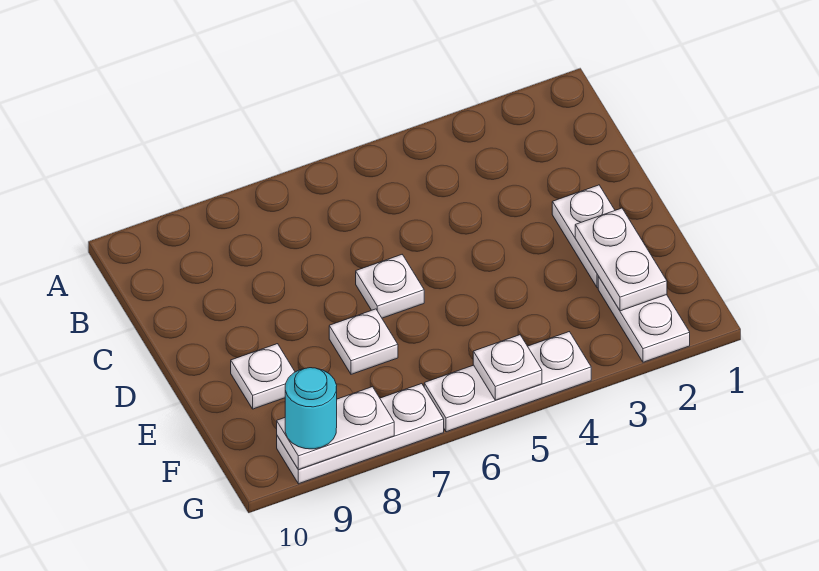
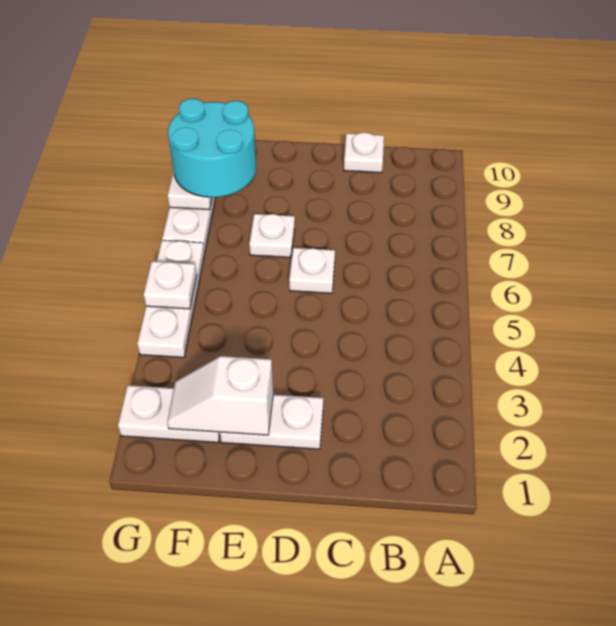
white plate E2:F2 level 2 -> white slope E2:F2 level 2 top E
white plate E9 level 1 -> white plate C10 level 1
cyan round brick G9 level 3 -> cyan round brick F8:G9 level 3

